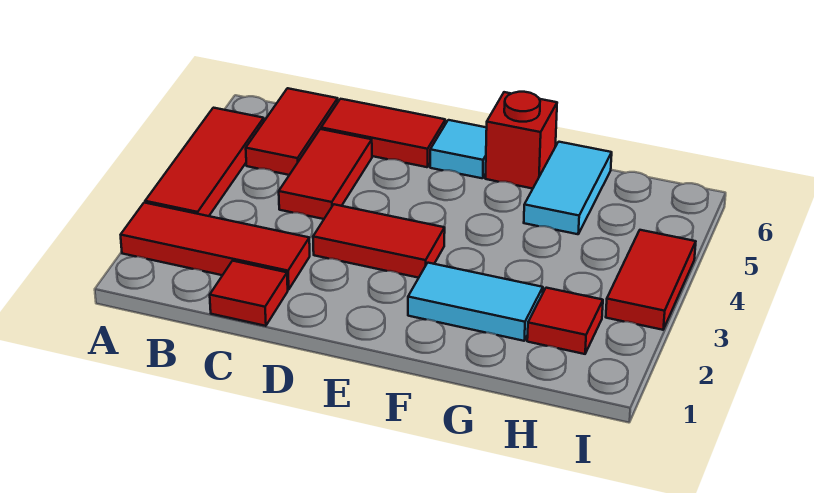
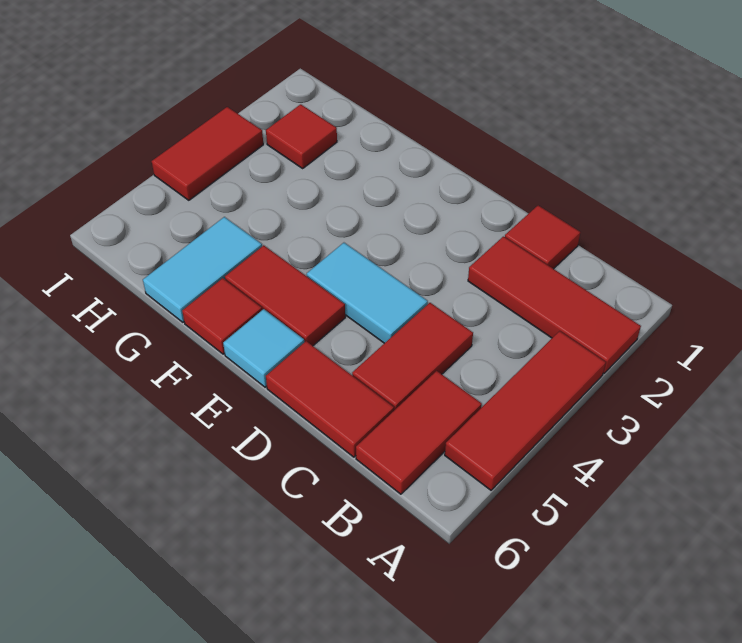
red tile D3:E3 level 1 -> red tile E5:F5 level 1
cyan tile F2:G2 level 1 -> cyan tile D4:E4 level 1
red brick F6 level 1 -> red tile F6 level 1

